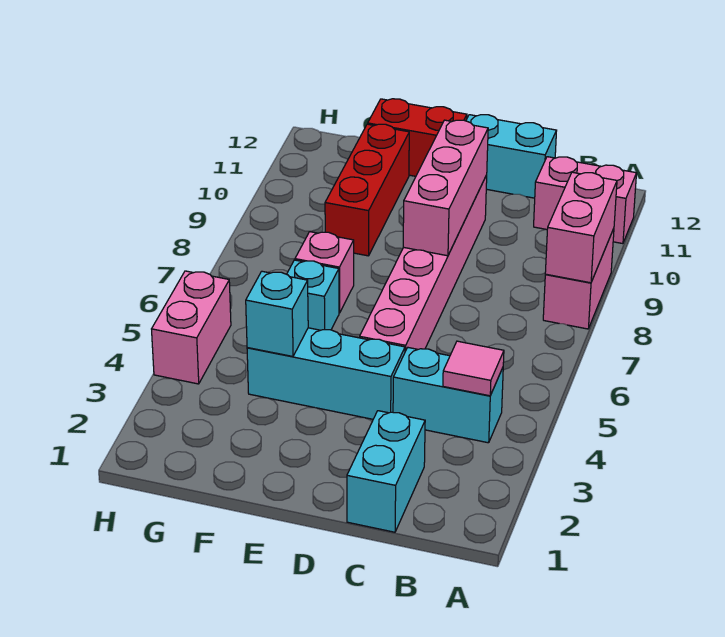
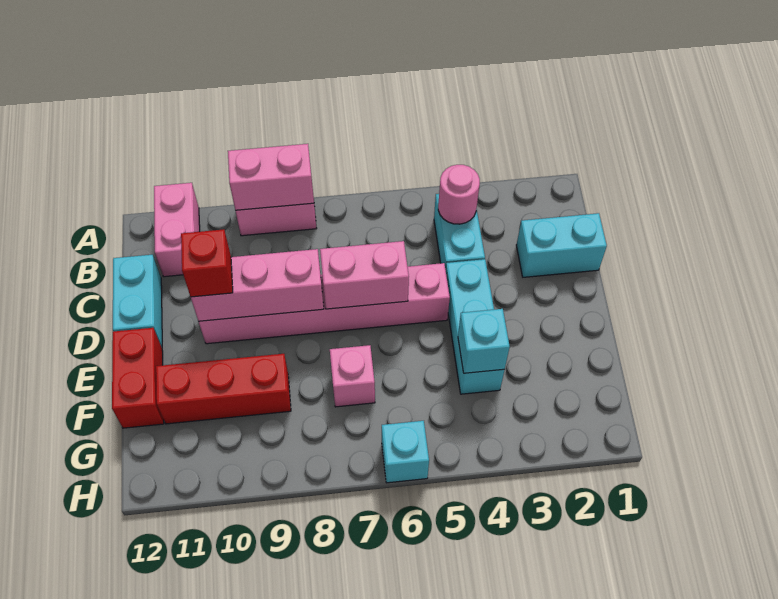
pink tile B4 level 2 -> pink round brick B4 level 2
none -> red brick D10 level 3
cyan brick F6 level 1 -> cyan brick H6 level 1
pink brick H4:H5 level 1 -> pink brick D6:D7 level 2

